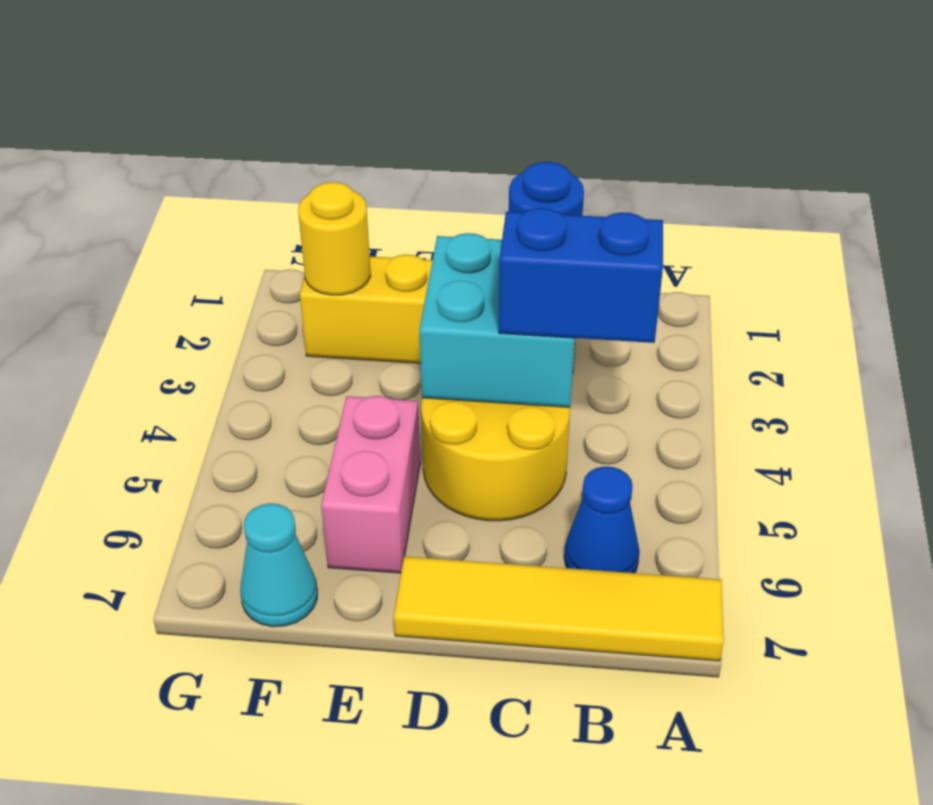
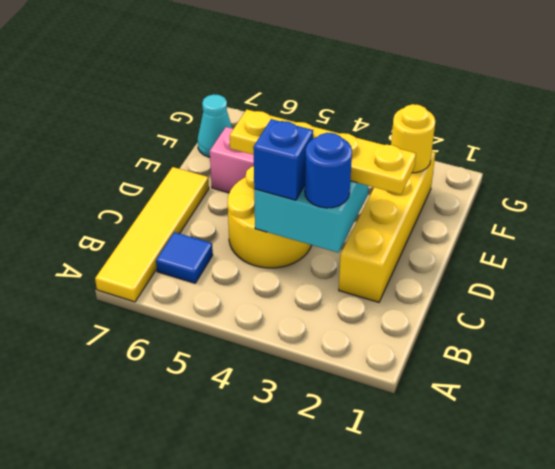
blue brick B4:C4 level 3 -> blue brick C4 level 3
blue cone B6 level 1 -> blue tile B6 level 1
none -> yellow plate D2:D5 level 3

